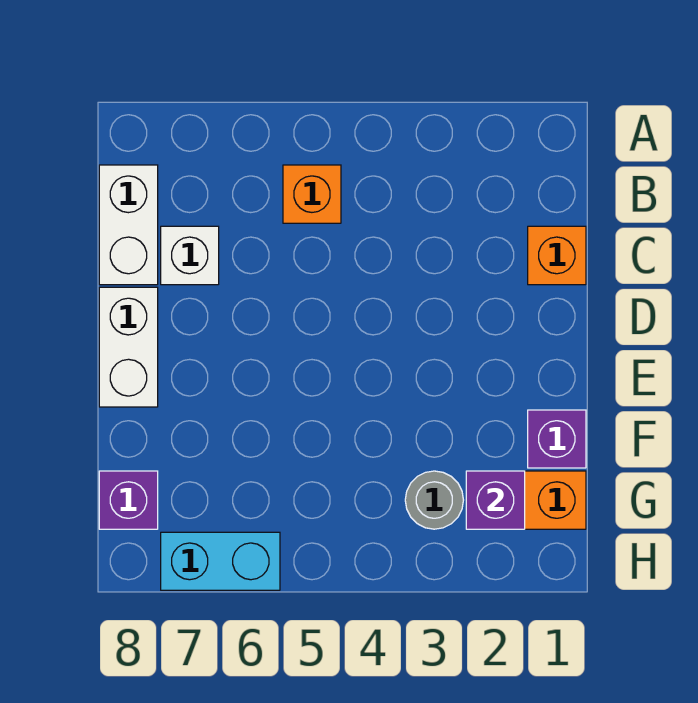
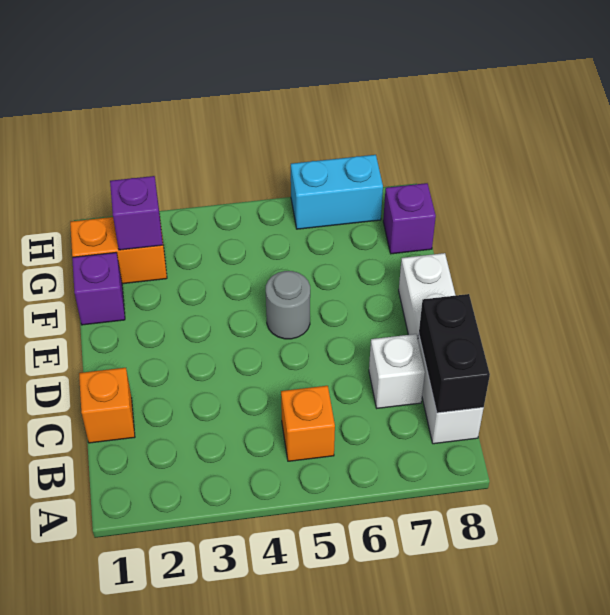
none -> black brick B8:C8 level 2
grey round brick G3 level 1 -> grey round brick E5 level 1

